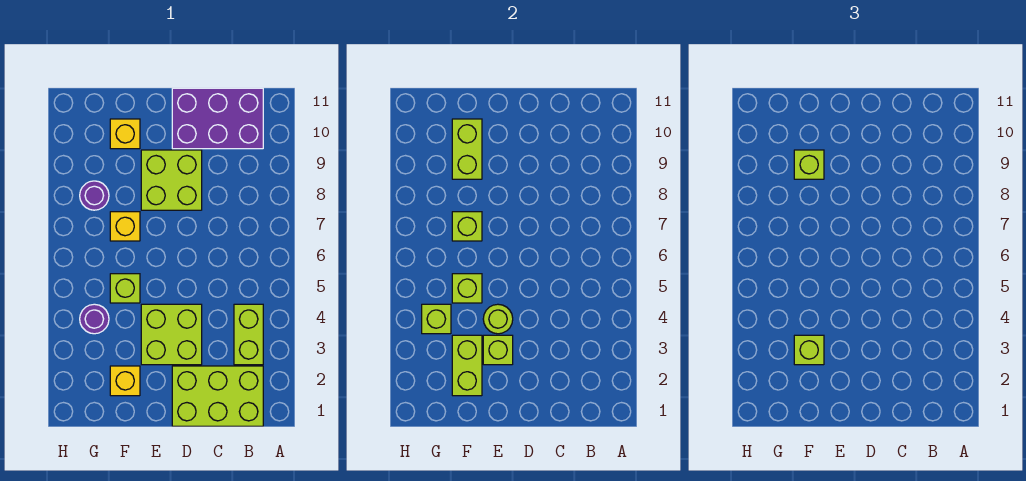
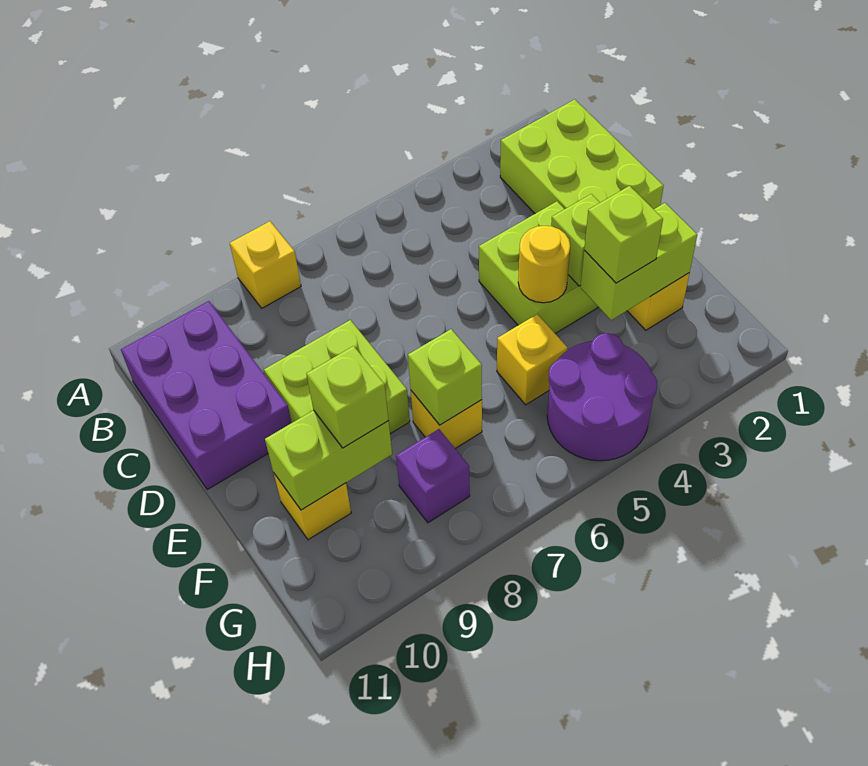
none -> yellow brick A8 level 1
lime brick B3:B4 level 1 -> none
lime round brick E4 level 2 -> yellow round brick E4 level 2
lime brick F5 level 1 -> yellow brick F5 level 1
lime brick F5 level 2 -> none
purple round brick G4 level 1 -> purple round brick G4:H5 level 1
lime brick G4 level 2 -> none
purple round brick G8 level 1 -> purple brick G8 level 1

